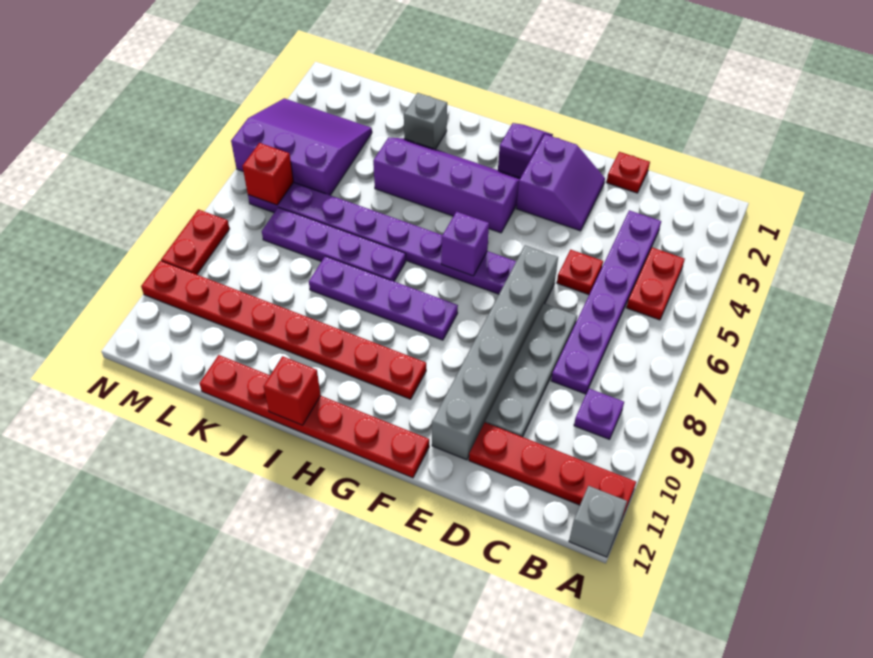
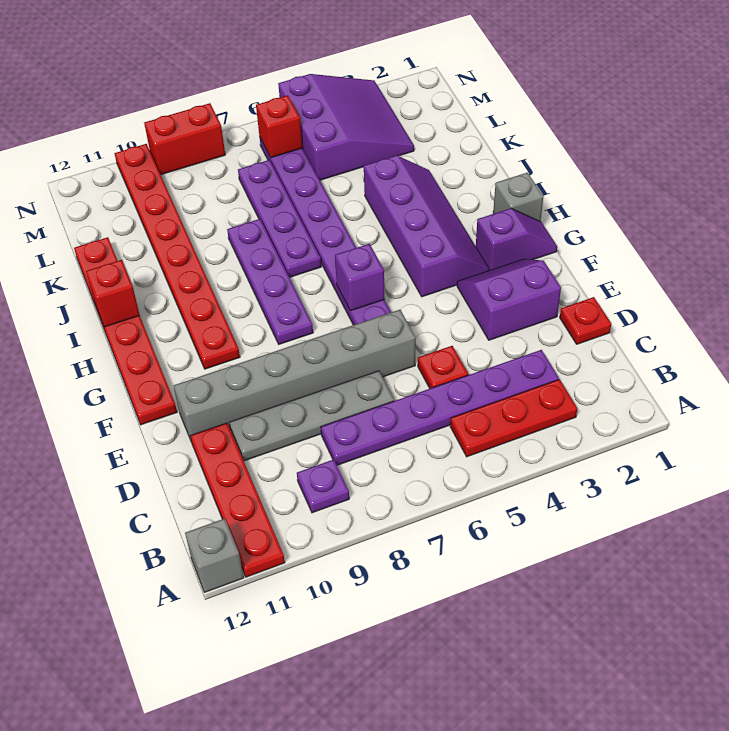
red plate B4:B5 level 1 -> red plate B3:B5 level 1
purple slope E2:F3 level 1 top F -> purple slope E2:F3 level 1 top E
grey brick J2 level 1 -> grey brick H1 level 1
red plate N8:N9 level 1 -> red brick N8:N9 level 1

